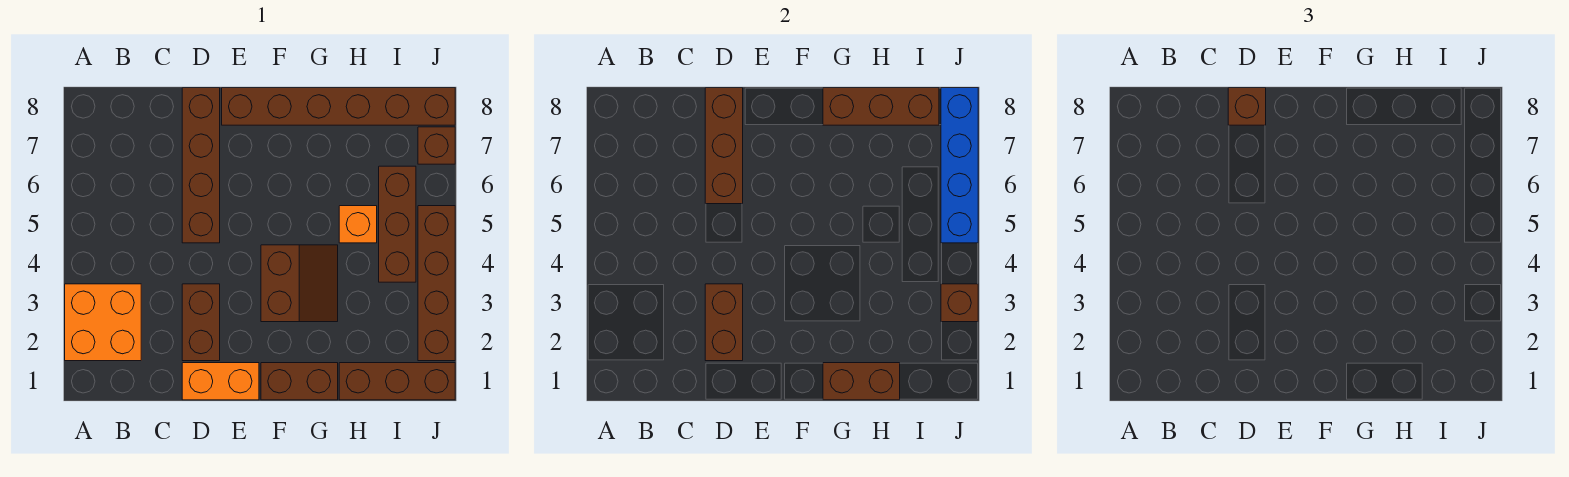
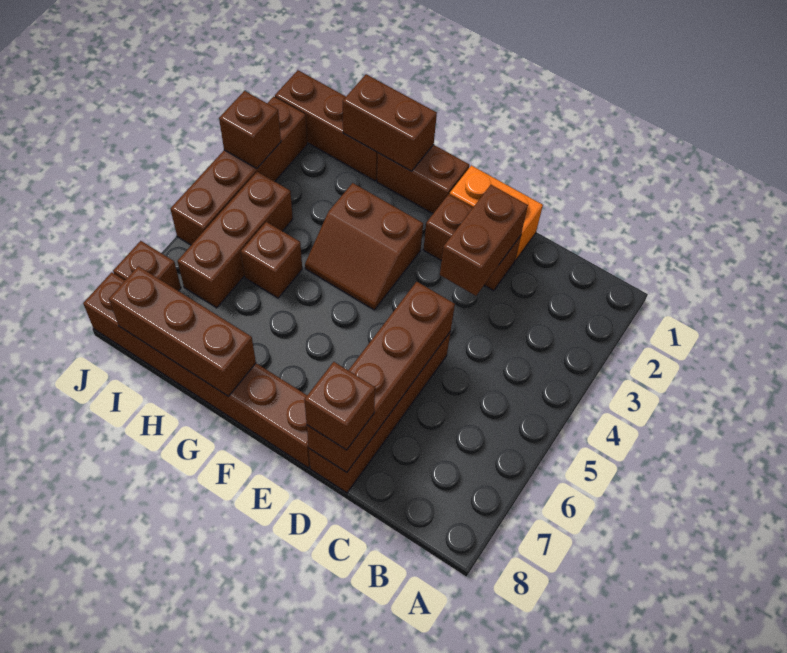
orange brick A2:B3 level 1 -> none
brown brick D2:D3 level 1 -> brown brick D2:E2 level 1
brown brick D6:D8 level 2 -> brown brick D5:D8 level 2
brown slope F3:G4 level 1 top F -> brown slope F3:G4 level 1 top 3
orange brick H5 level 1 -> brown brick H5 level 1
blue brick J5:J8 level 2 -> none

